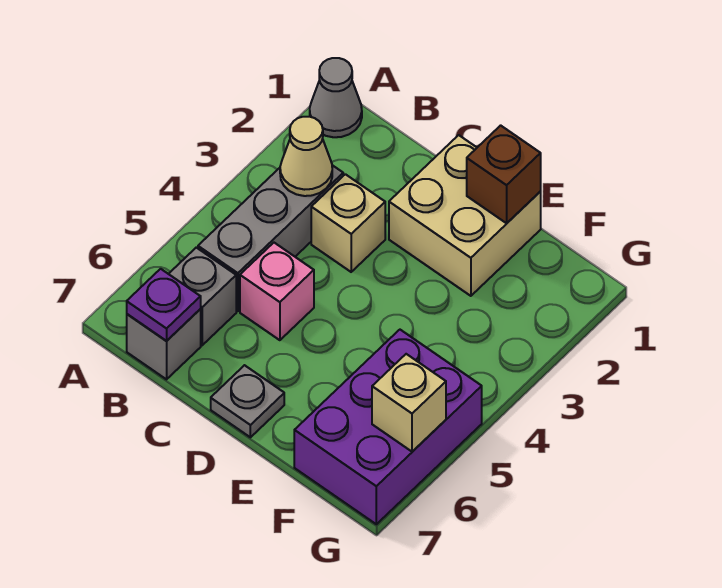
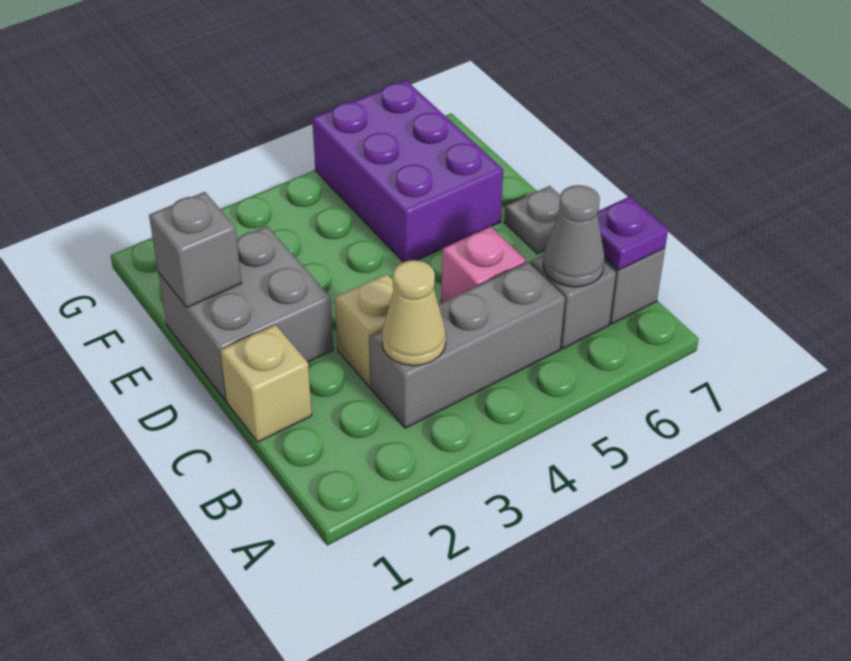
grey cone A1 level 1 -> grey cone B6 level 2
tan brick D1:E2 level 1 -> grey brick D1:E2 level 1
brown brick E1 level 2 -> grey brick E1 level 2
purple brick F5:G7 level 1 -> purple brick E5:G6 level 1
tan brick G6 level 2 -> tan brick C1 level 1

